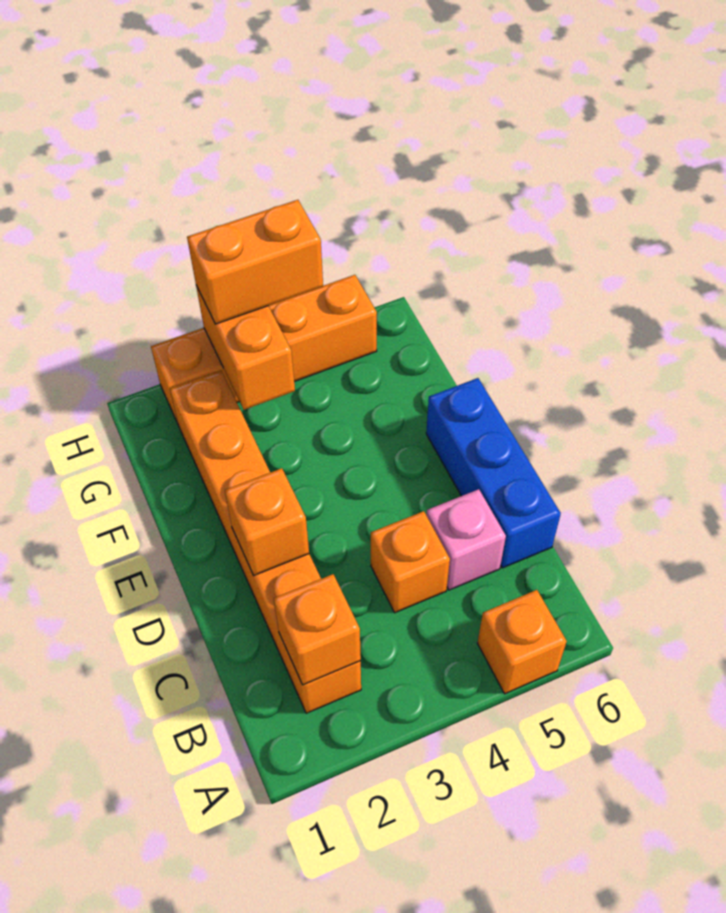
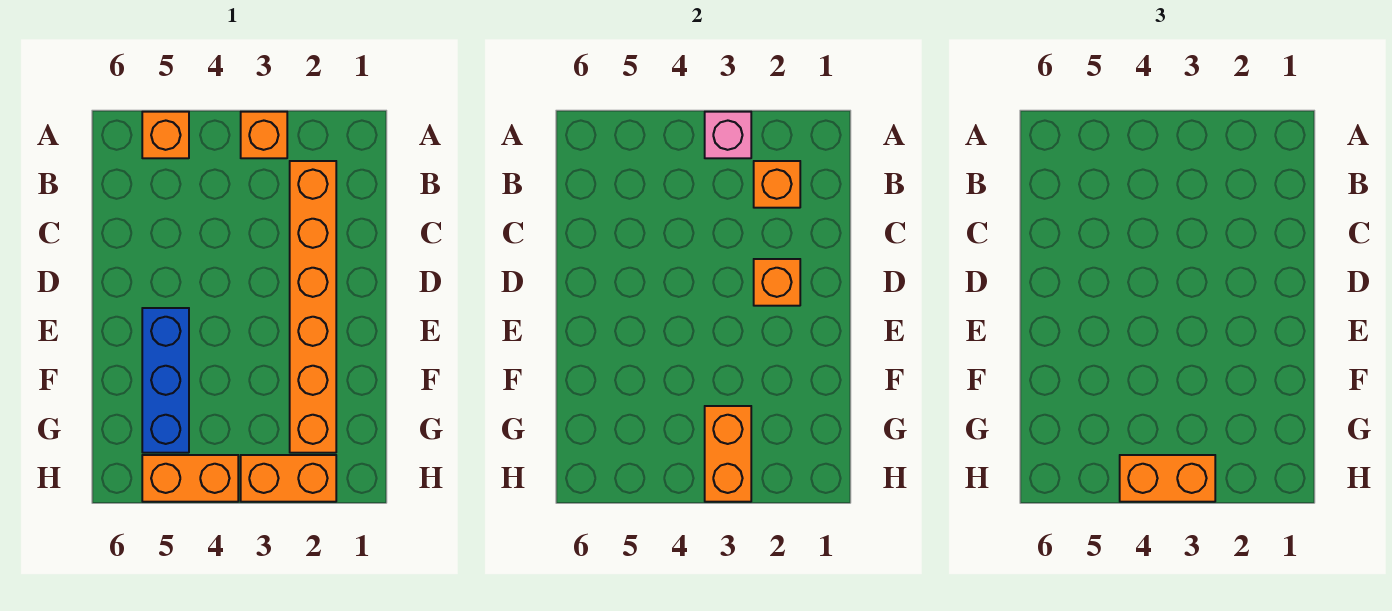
orange brick C4 level 1 -> orange brick A3 level 1
pink brick C5 level 1 -> pink brick A3 level 2
blue brick C6:E6 level 1 -> blue brick E5:G5 level 1

